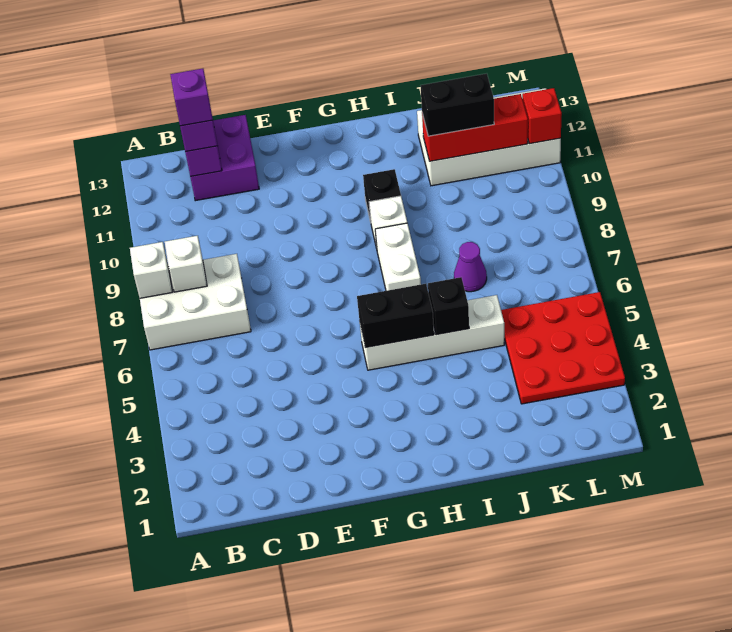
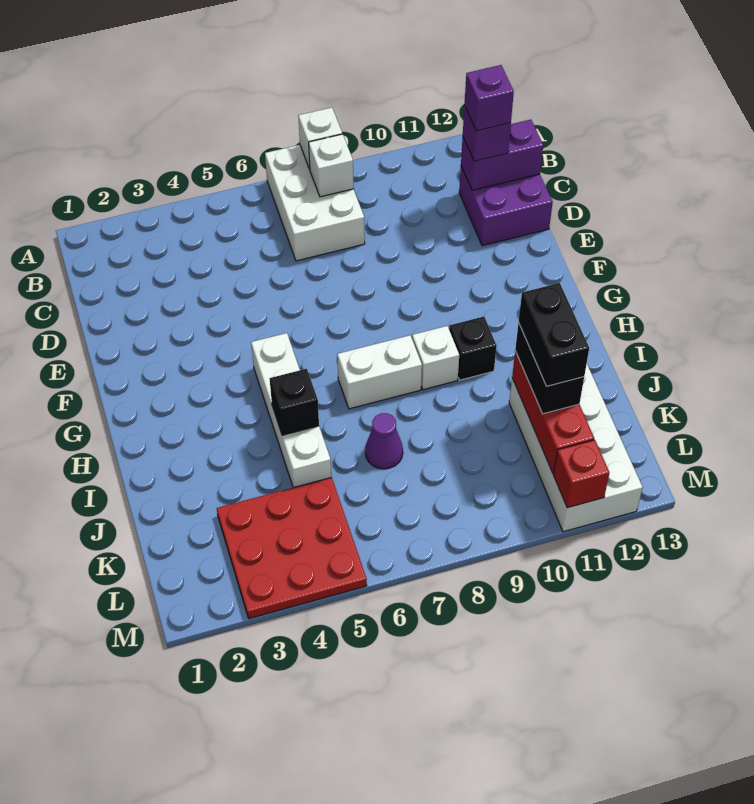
black brick G5:H5 level 2 -> black brick J11:K11 level 4

